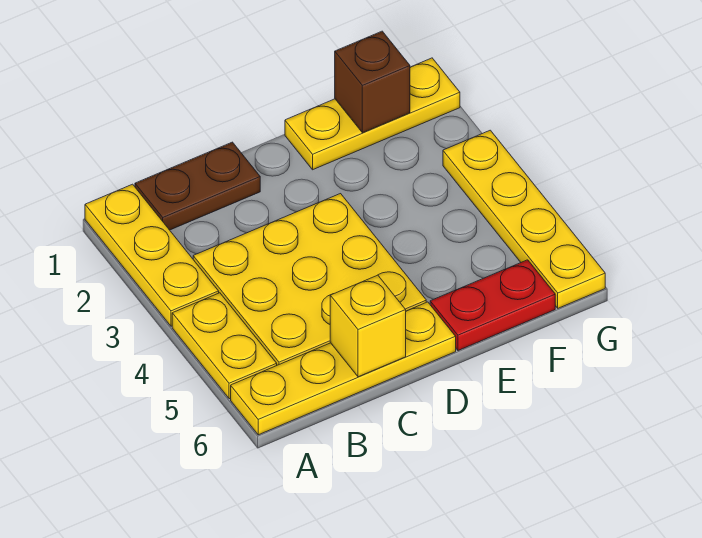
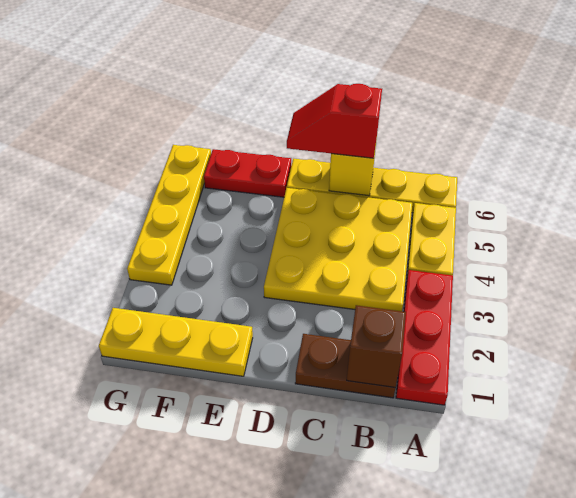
yellow plate A1:A3 level 1 -> red plate A1:A3 level 1
none -> red slope C6:D6 level 3 top C
brown brick F1 level 2 -> brown brick B1 level 2

